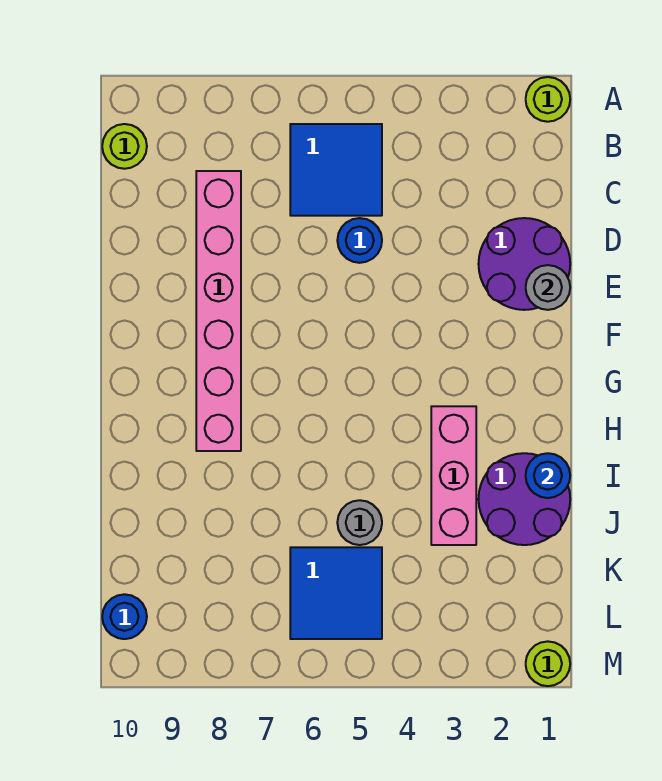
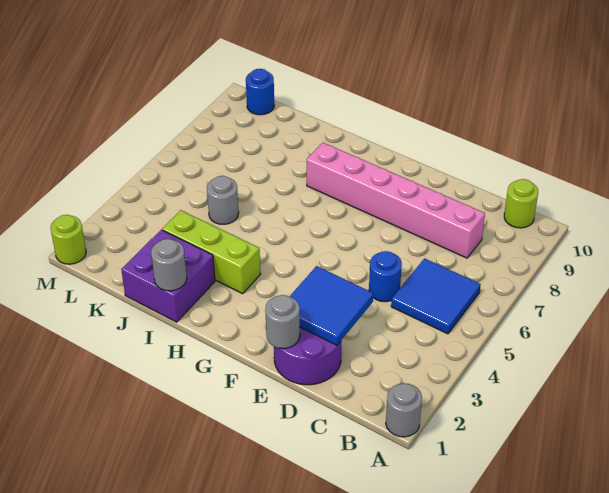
lime round brick A1 level 1 -> grey round brick A1 level 1
pink brick H3:J3 level 1 -> lime brick H3:J3 level 1
purple round brick I1:J2 level 1 -> purple brick I1:J2 level 1
blue round brick I1 level 2 -> grey round brick I1 level 2
blue tile K5:L6 level 1 -> blue tile D2:E3 level 2

